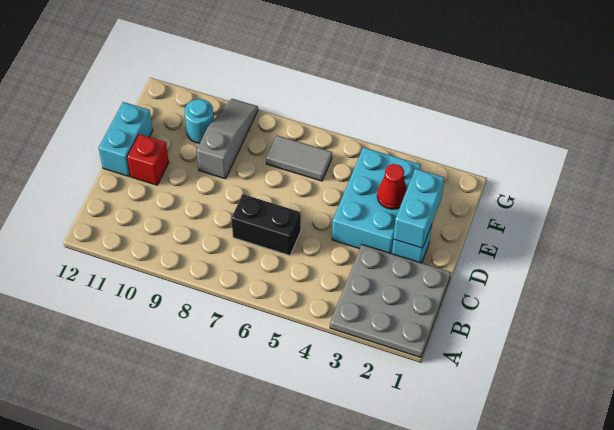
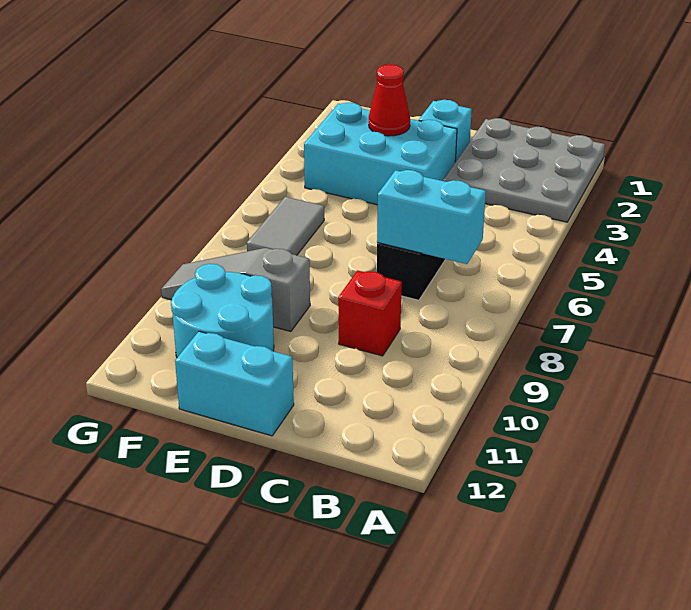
cyan brick D2:E2 level 2 -> cyan brick B7:C7 level 2
red brick D11 level 1 -> red brick C9 level 1
cyan round brick F10 level 1 -> cyan round brick E10:F11 level 1

